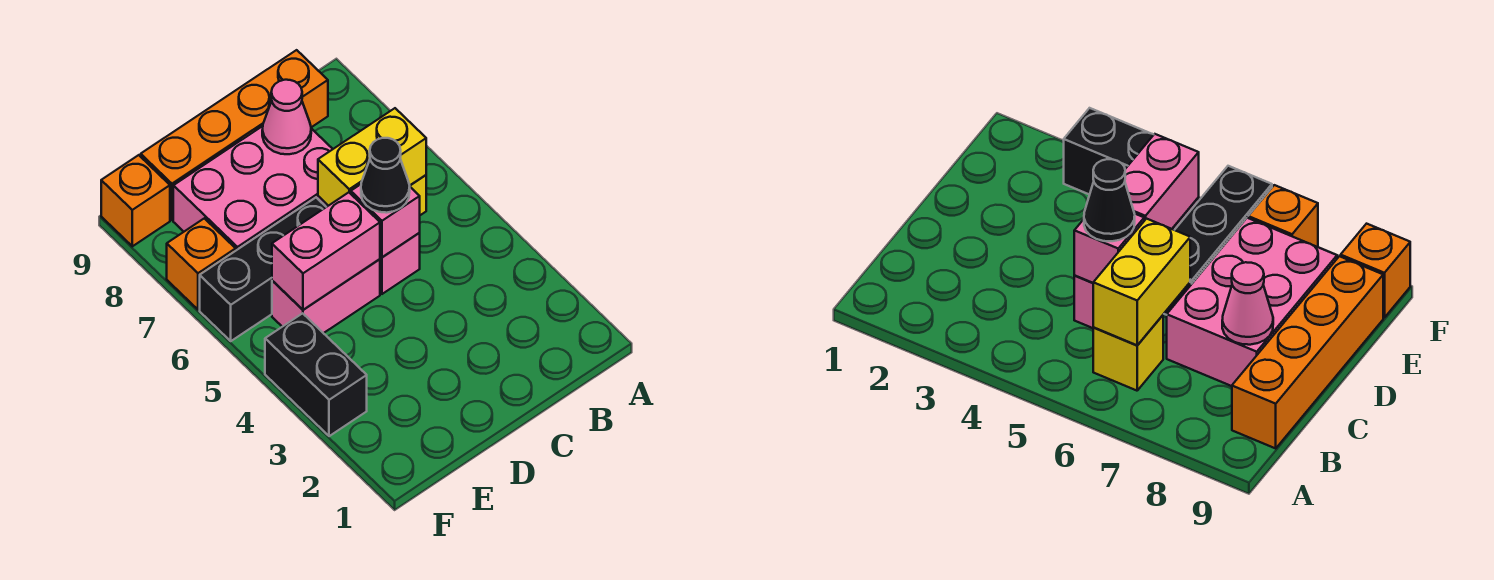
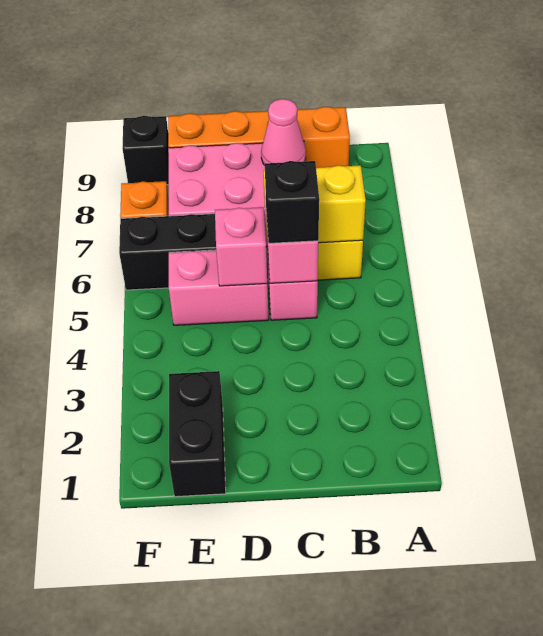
black cone C5 level 3 -> black brick C5 level 3
pink brick D5:E5 level 2 -> pink brick D5 level 2
black brick F3:F4 level 1 -> black brick E1:E2 level 1
orange brick F9 level 1 -> black brick F9 level 1

